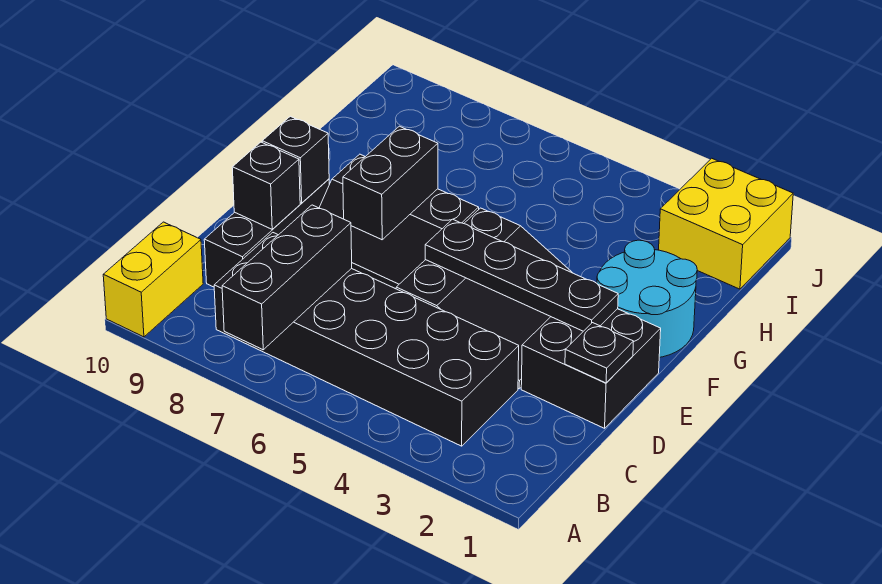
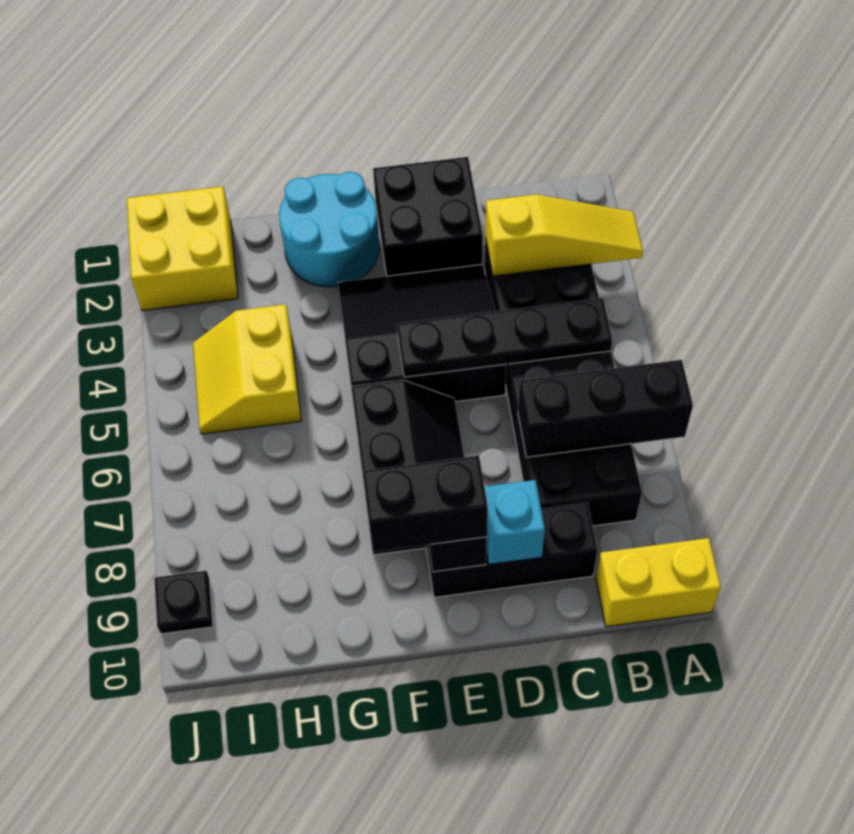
none -> yellow slope A3:C3 level 2 top C
black plate D1 level 2 -> black plate J9 level 1
black brick D9 level 2 -> cyan brick D9 level 2
black plate E2:E5 level 2 -> black plate B5:E5 level 2
black brick E7:F7 level 2 -> black brick E9:F9 level 3
none -> yellow slope H4:I5 level 1 top H

